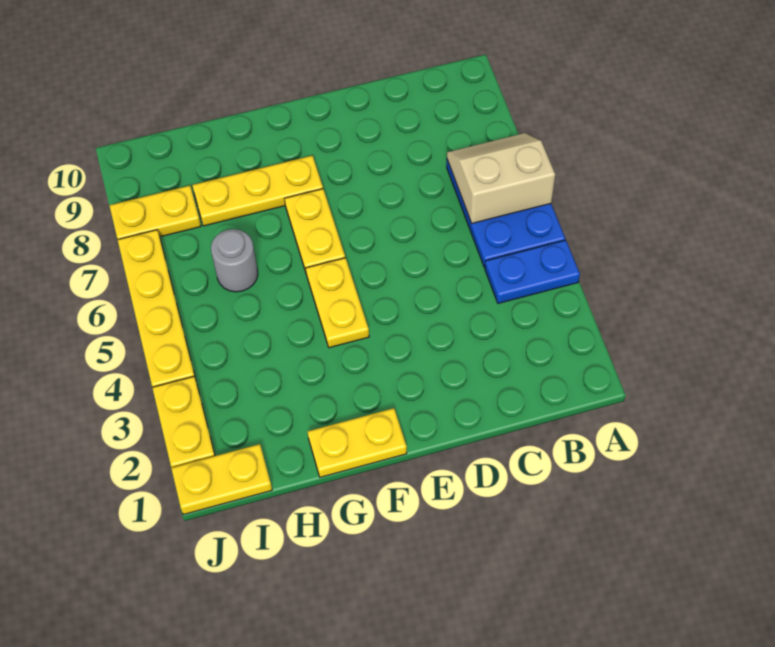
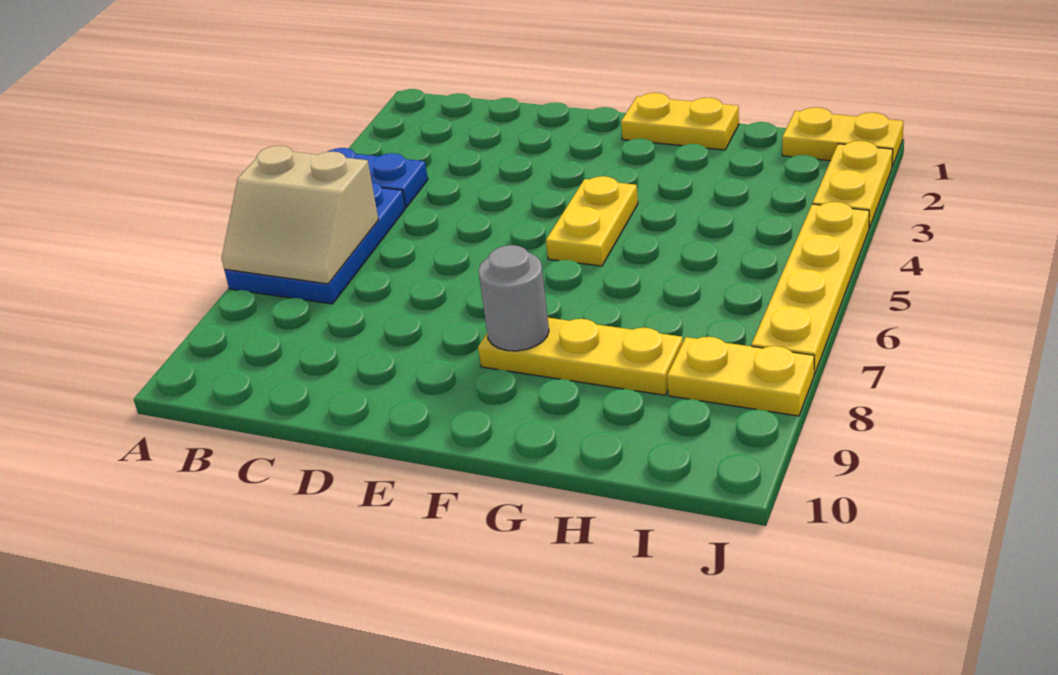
yellow plate F6:F7 level 1 -> none
grey round brick H6 level 1 -> grey round brick F8 level 2

